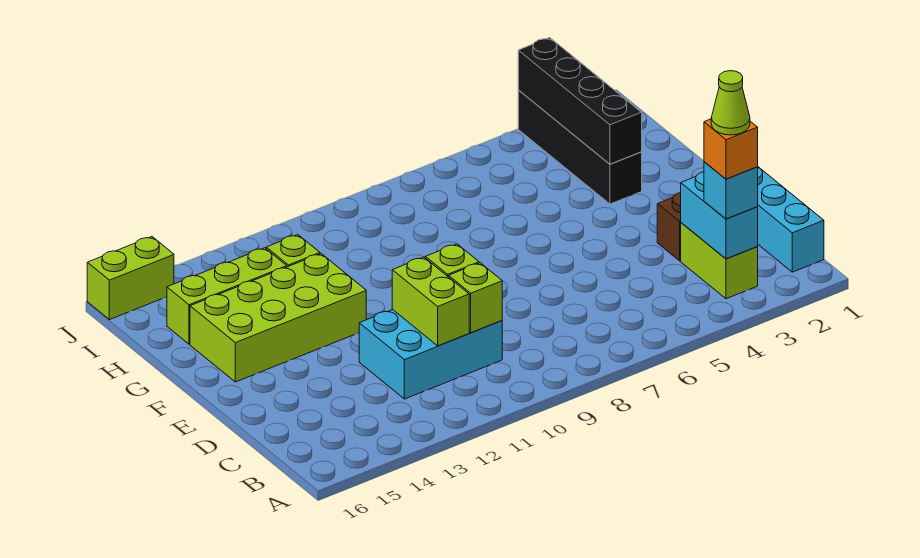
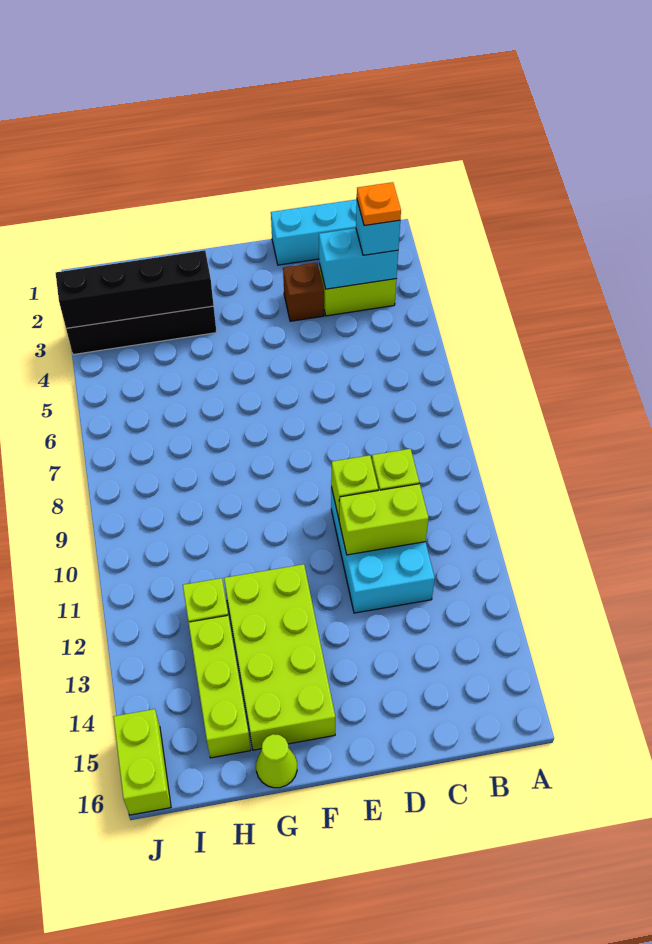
orange brick B3 level 4 -> orange plate B3 level 4
lime cone B3 level 5 -> lime cone G16 level 1

